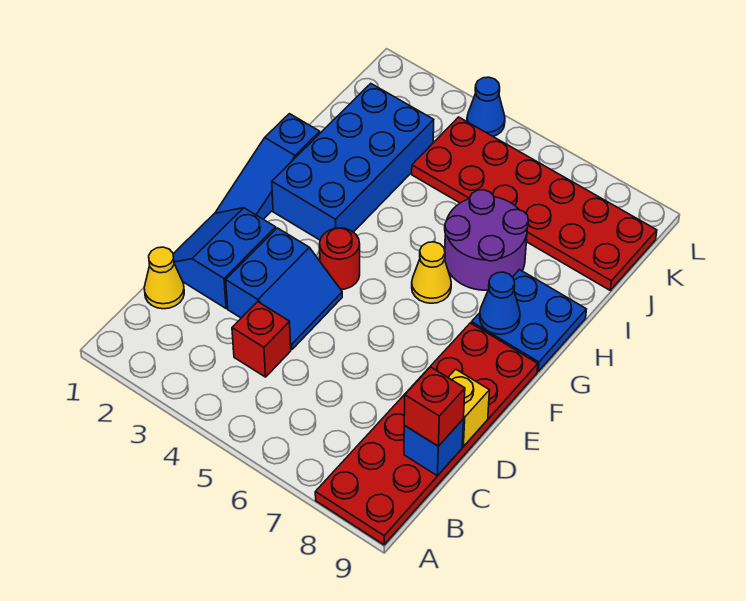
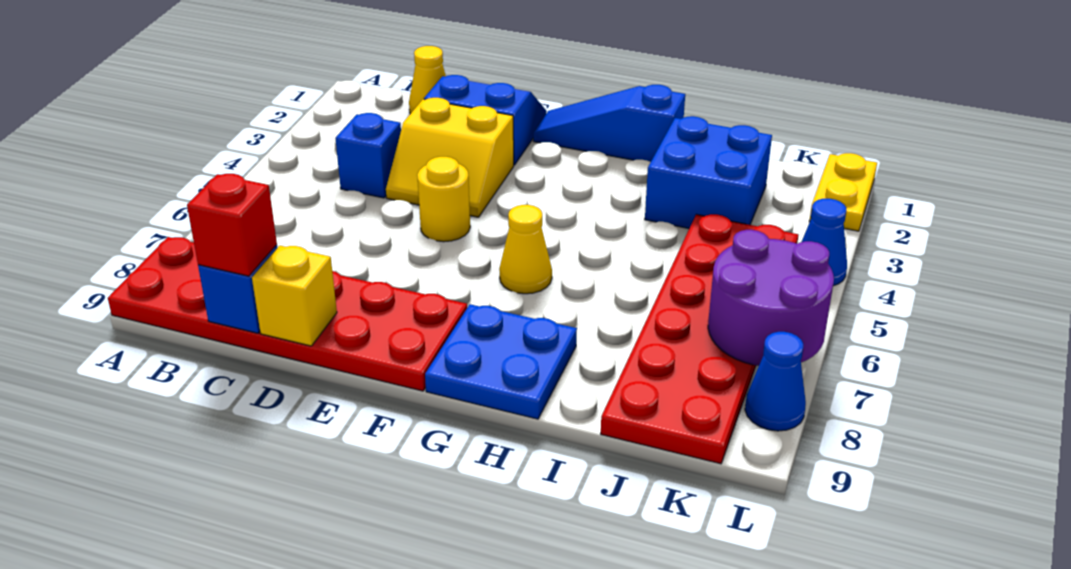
red brick C4 level 1 -> blue brick C4 level 1
blue slope D3:E4 level 1 top 3 -> yellow slope D3:E4 level 1 top 3
none -> yellow round brick E5 level 1
red round brick F4 level 1 -> none
blue brick G2:J3 level 1 -> blue brick I2:J3 level 1
blue cone G8 level 2 -> blue cone L8 level 1
purple round brick H6:I7 level 1 -> purple round brick K6:L7 level 2
none -> yellow plate L1:L2 level 1

